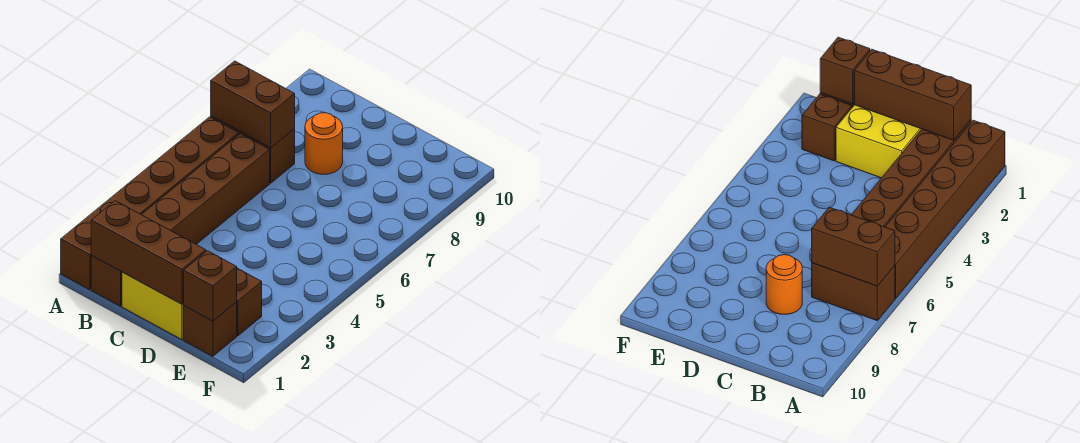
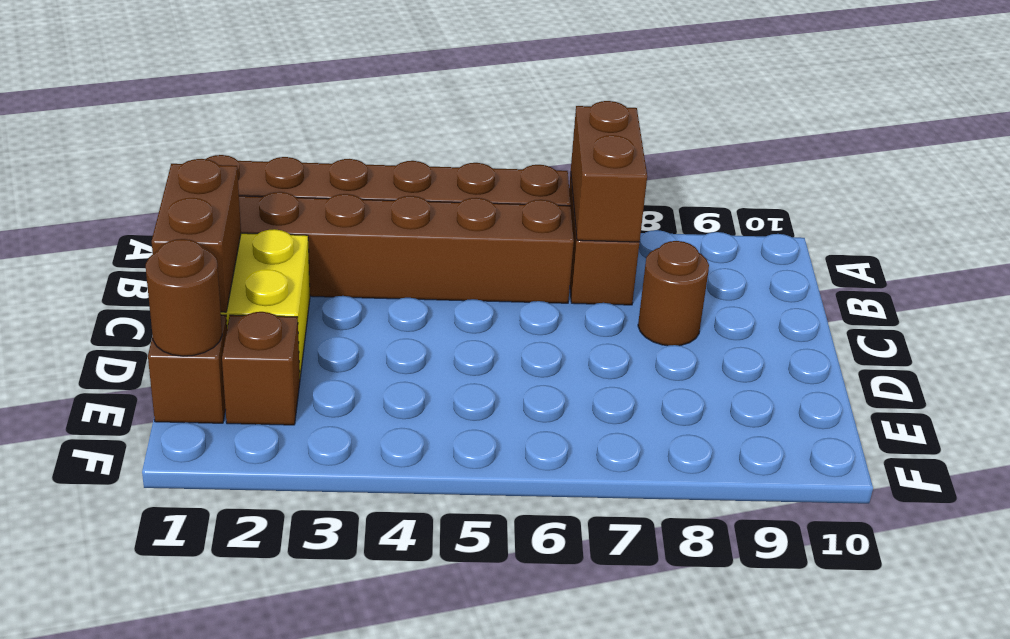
brown brick B1:D1 level 2 -> brown brick C1:D1 level 2
orange round brick C8 level 1 -> brown round brick C8 level 1
brown brick E1 level 2 -> brown round brick E1 level 2

